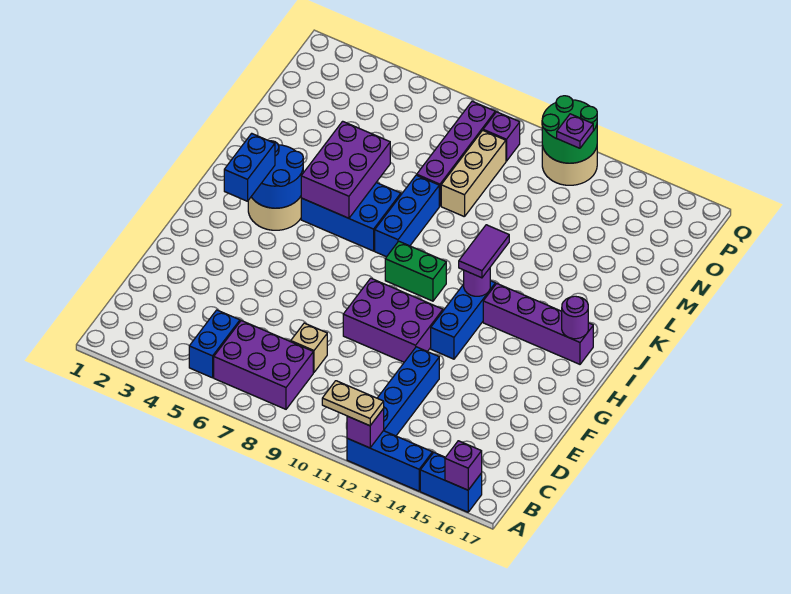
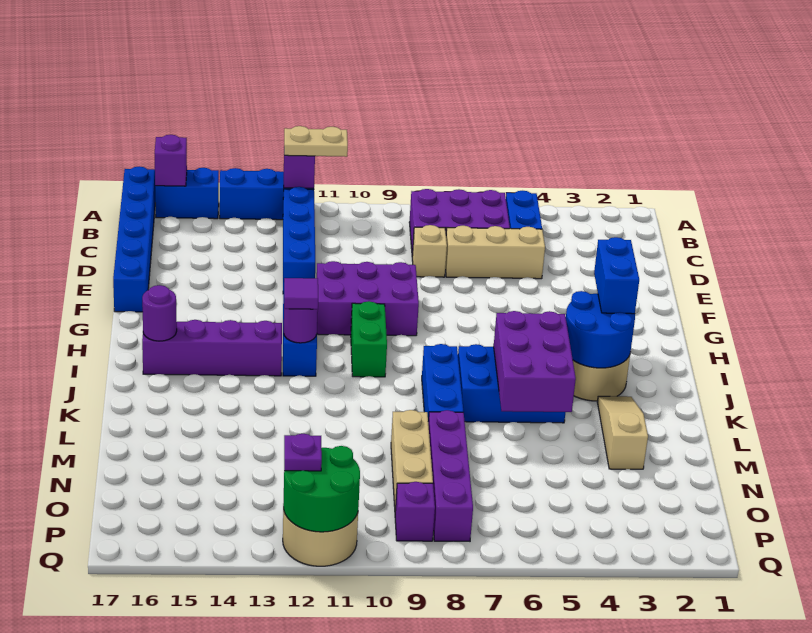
none -> blue brick A17:F17 level 1
none -> tan brick D5:D7 level 1
green brick I9:I10 level 1 -> green brick H10:I10 level 1
purple tile I12:J12 level 3 -> purple tile I12 level 3
none -> tan slope K3:M3 level 1 top M

